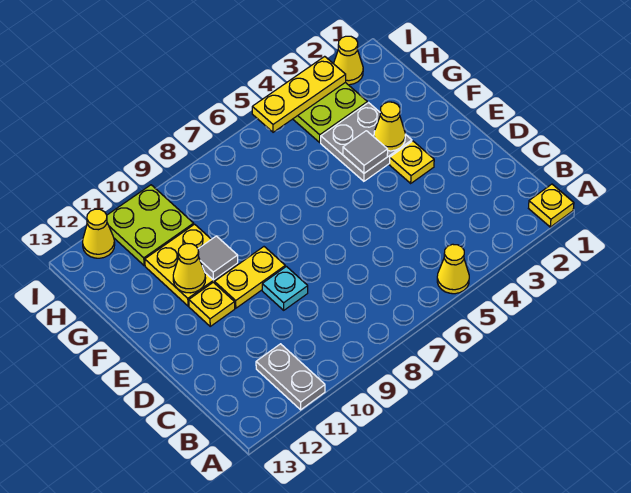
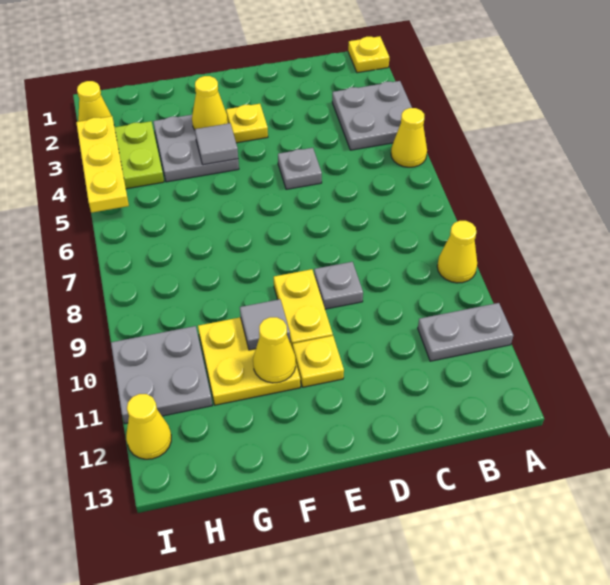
none -> grey plate A3:B4 level 1
none -> yellow cone A9 level 1
none -> grey plate D5 level 1
cyan plate D9 level 1 -> grey plate D9 level 1
lime plate H10:I11 level 1 -> grey plate H10:I11 level 1

